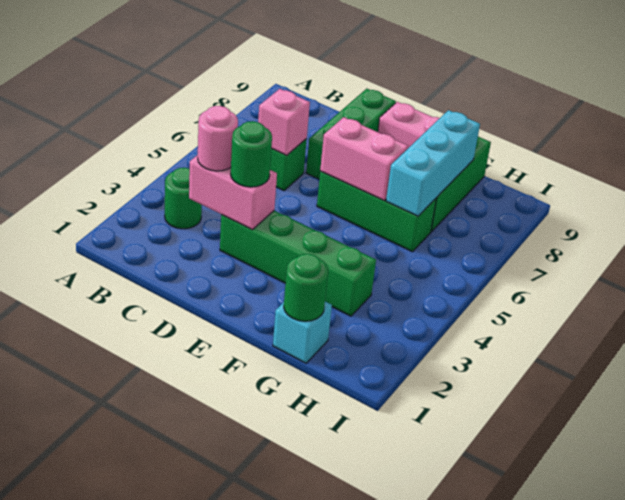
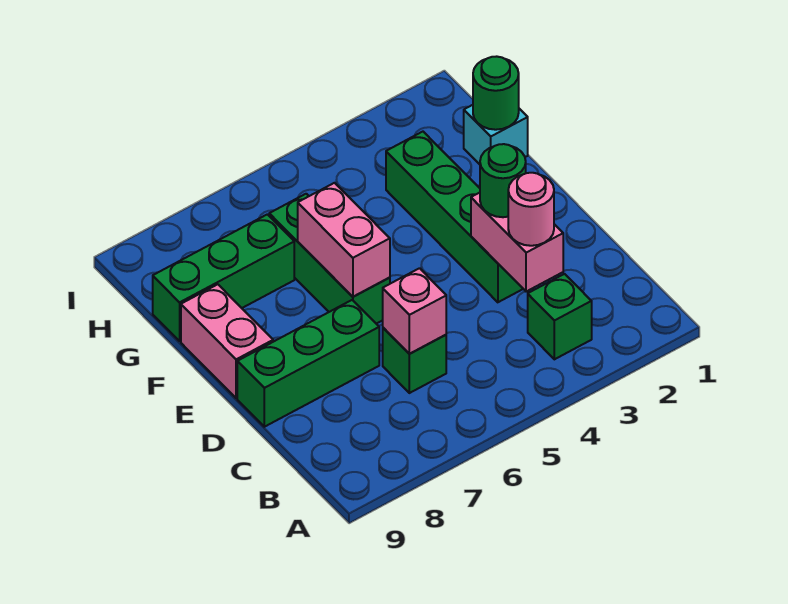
green round brick B3 level 1 -> green brick B3 level 1
cyan brick G6:G8 level 2 -> none

